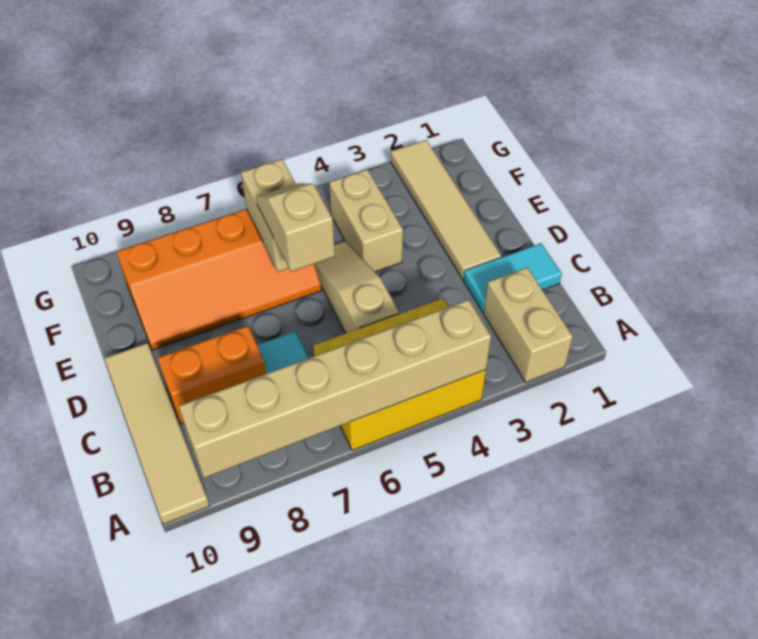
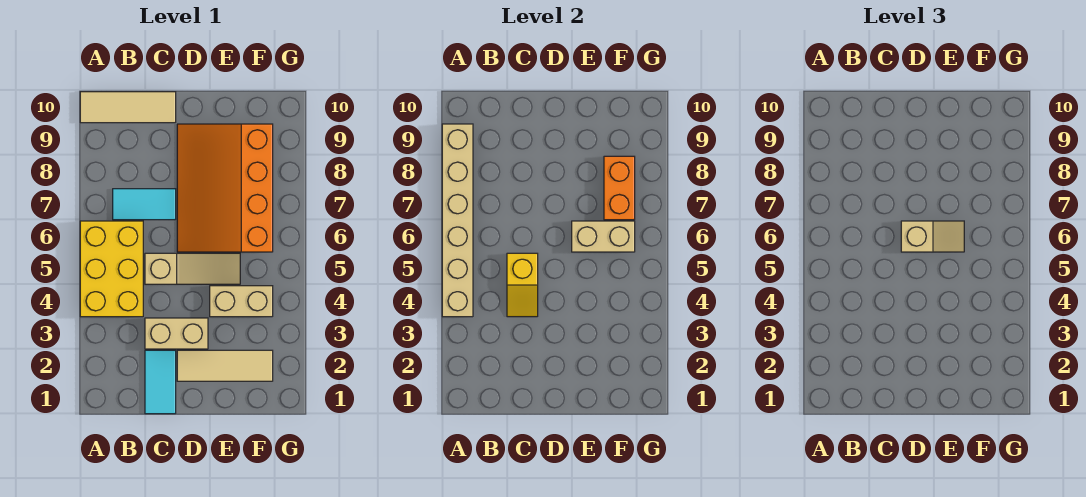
tan brick A2:B2 level 1 -> tan brick C3:D3 level 1
tan tile A10:D10 level 1 -> tan tile A10:C10 level 1
none -> yellow slope C4:C5 level 2 top 5
orange brick C8:C9 level 1 -> orange brick F7:F8 level 2
tan tile D2:G2 level 1 -> tan tile D2:F2 level 1
orange slope E6:F9 level 1 top F -> orange slope D6:F9 level 1 top F

